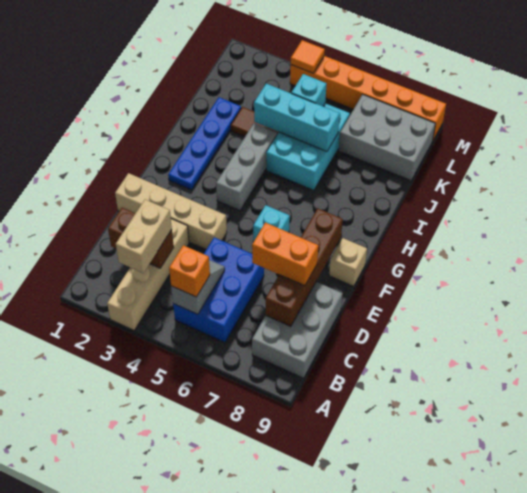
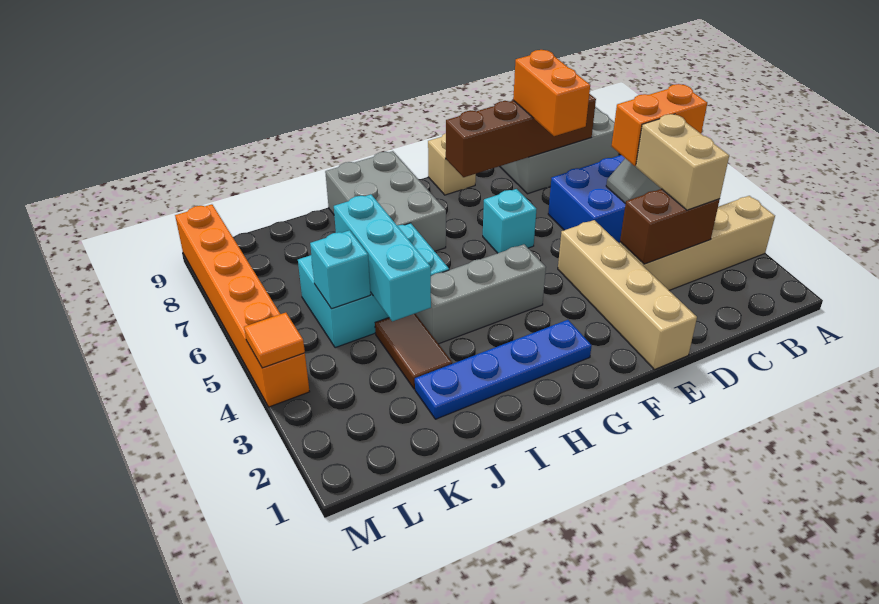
tan brick B3:C3 level 3 -> tan brick C3:C4 level 3
orange brick B5 level 3 -> orange brick B5:C5 level 3
brown brick C2:C3 level 2 -> brown brick C3:D3 level 2
grey brick K7:L9 level 1 -> grey brick H7:I9 level 1

